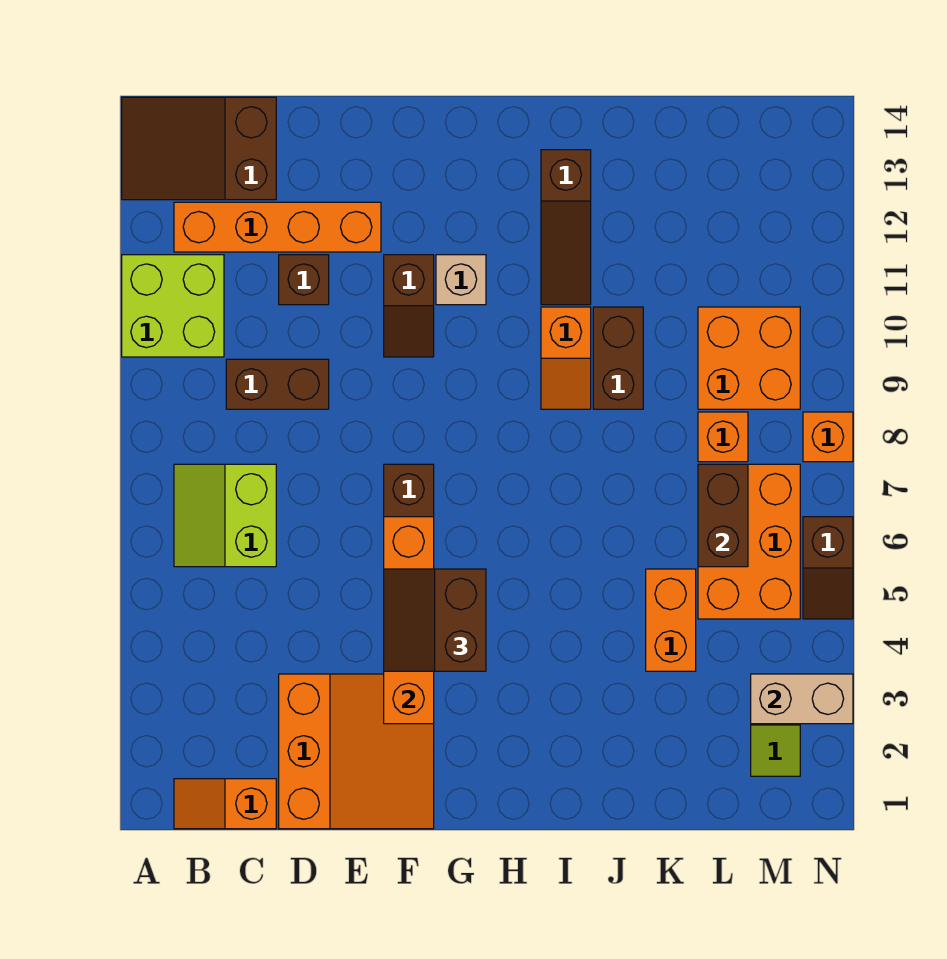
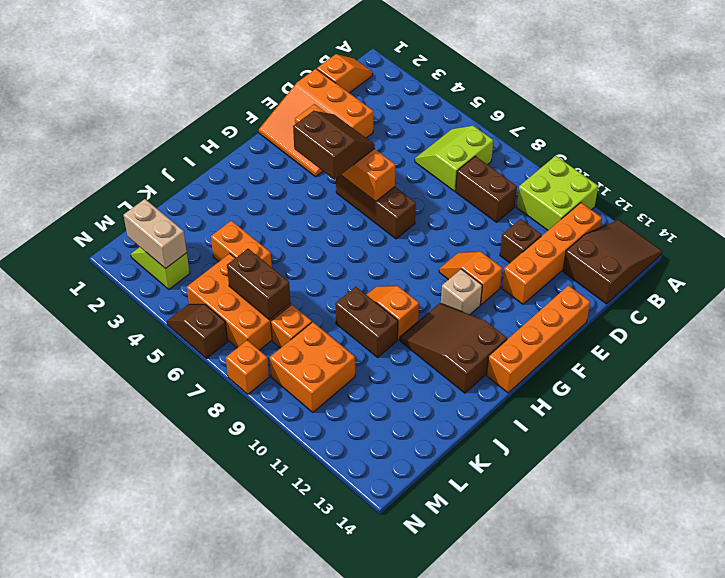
lime slope B6:C7 level 1 top C -> lime slope B6:C7 level 1 top 7
brown brick C9:D9 level 1 -> brown brick C8:C9 level 1
none -> orange brick E14:H14 level 1
brown slope F10:F11 level 1 top 11 -> orange slope F10:F11 level 1 top 11
brown slope I11:I13 level 1 top 13 -> brown slope H11:I13 level 1 top 13
tan brick M3:N3 level 2 -> tan brick M2:M3 level 2

